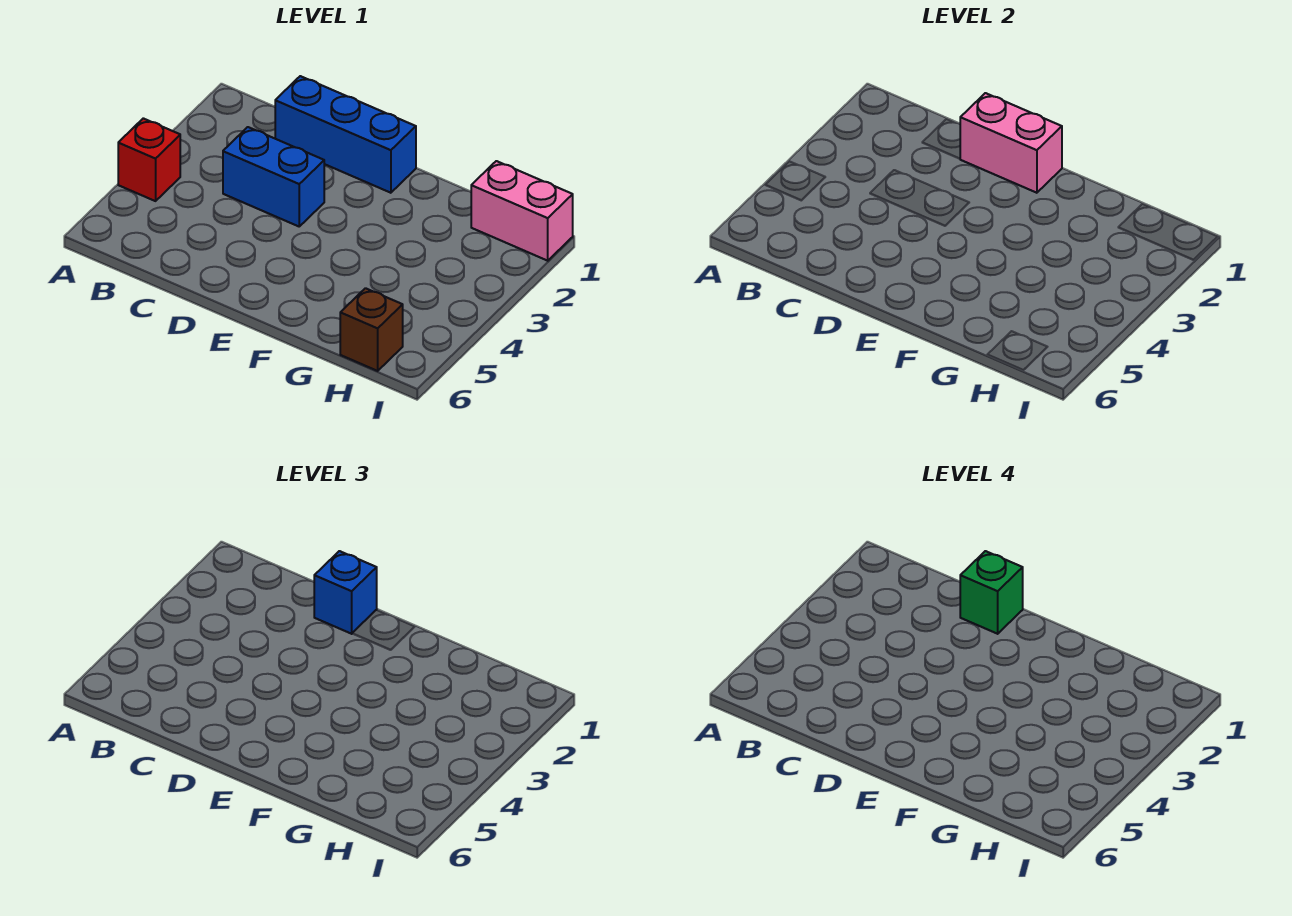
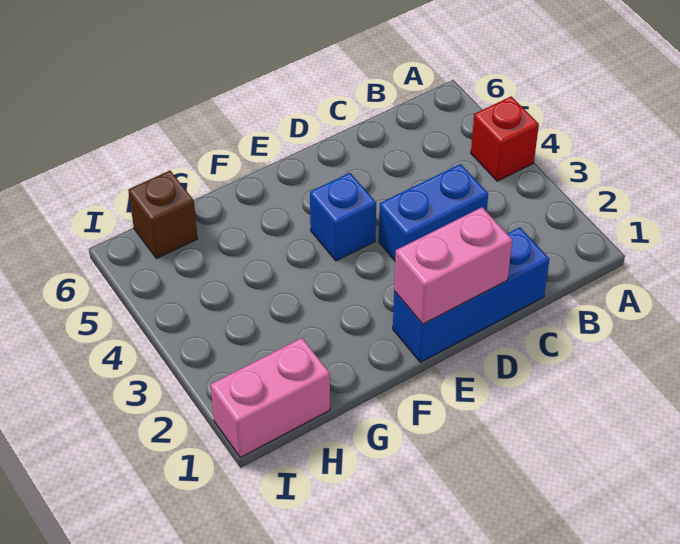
blue brick D1 level 3 -> blue brick E4 level 1
green brick D1 level 4 -> none

